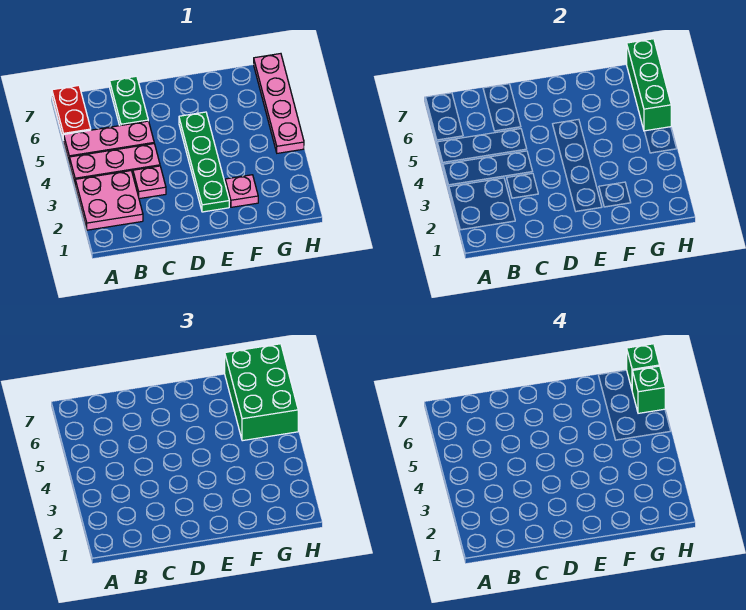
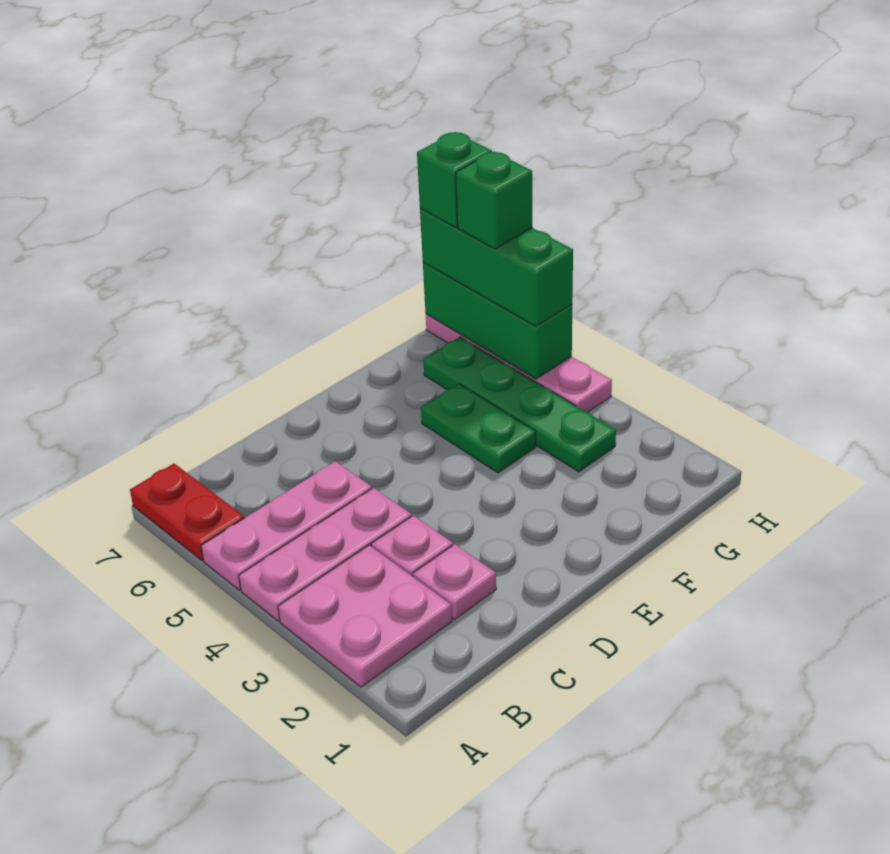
green plate C6:C7 level 1 -> green plate F4:F5 level 1
green plate E2:E5 level 1 -> green plate G3:G6 level 1
pink plate F2 level 1 -> pink plate C2 level 1
green brick G5:H7 level 3 -> green brick H5:H7 level 3

